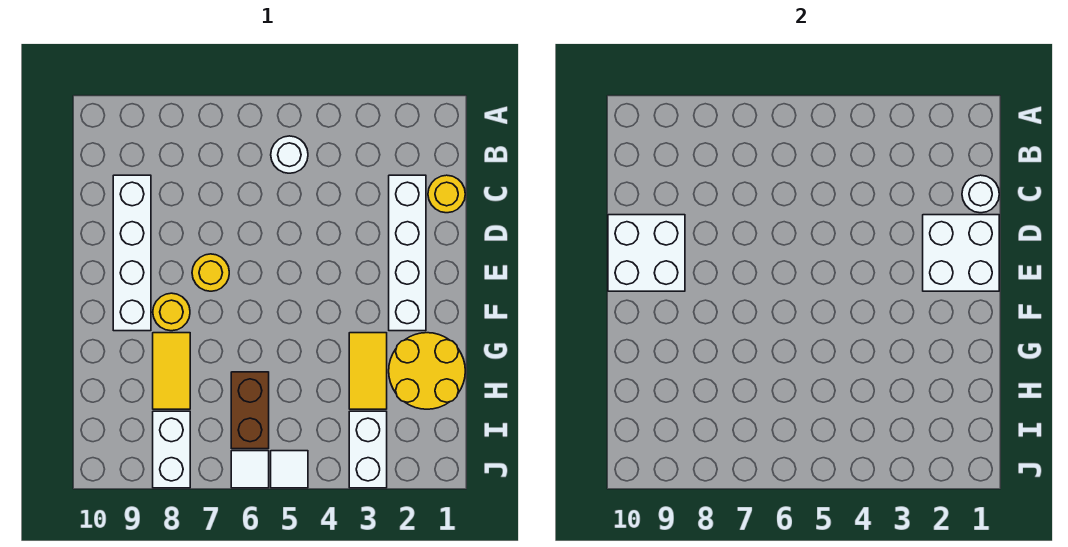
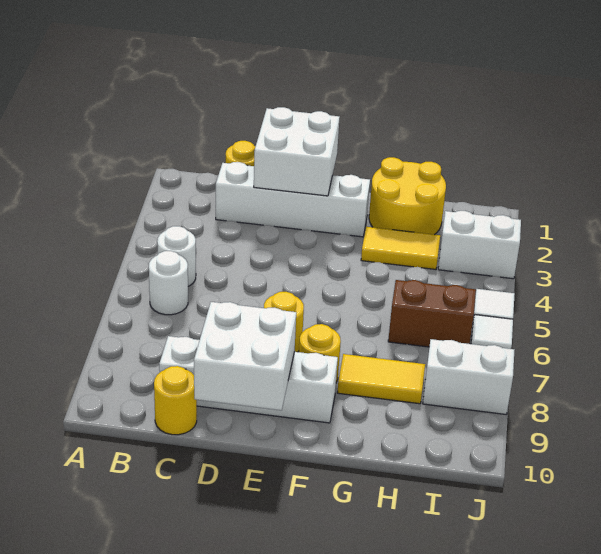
white round brick C1 level 2 -> white round brick B6 level 1
none -> yellow round brick C10 level 1

